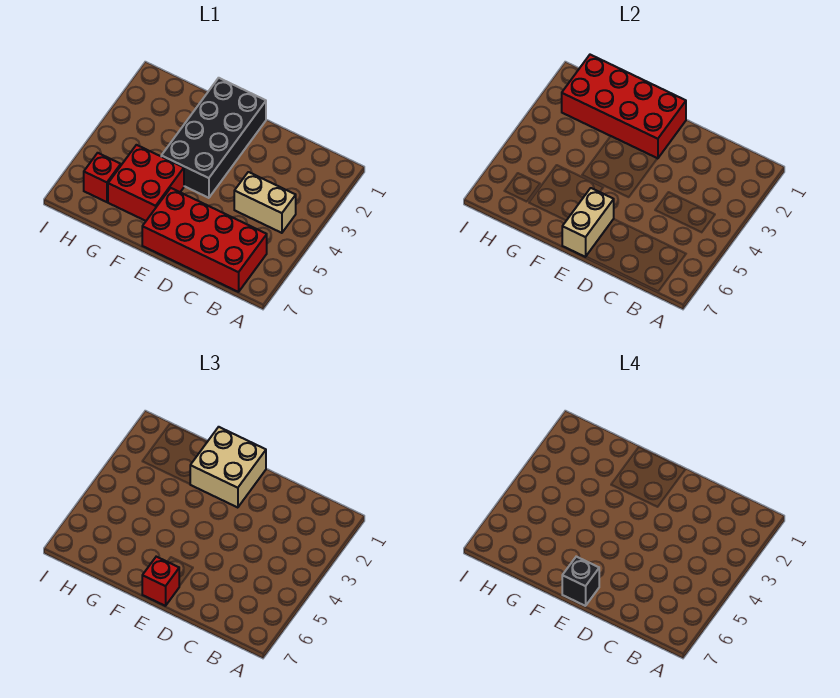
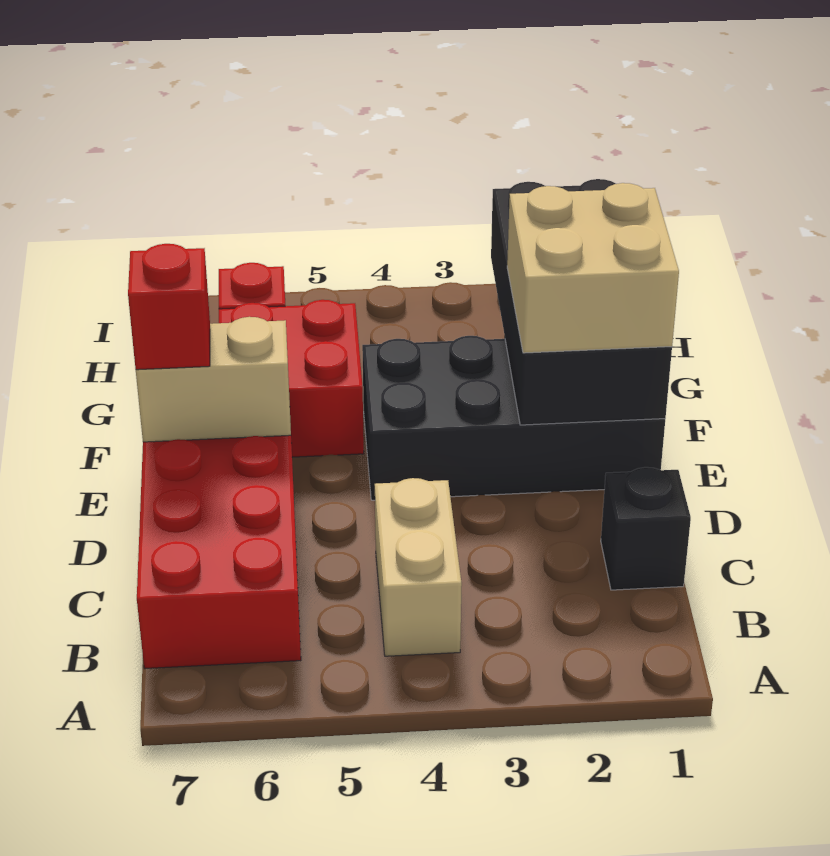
red brick E1:H2 level 2 -> black brick E1:H2 level 2
black brick E7 level 4 -> black brick C1 level 1

